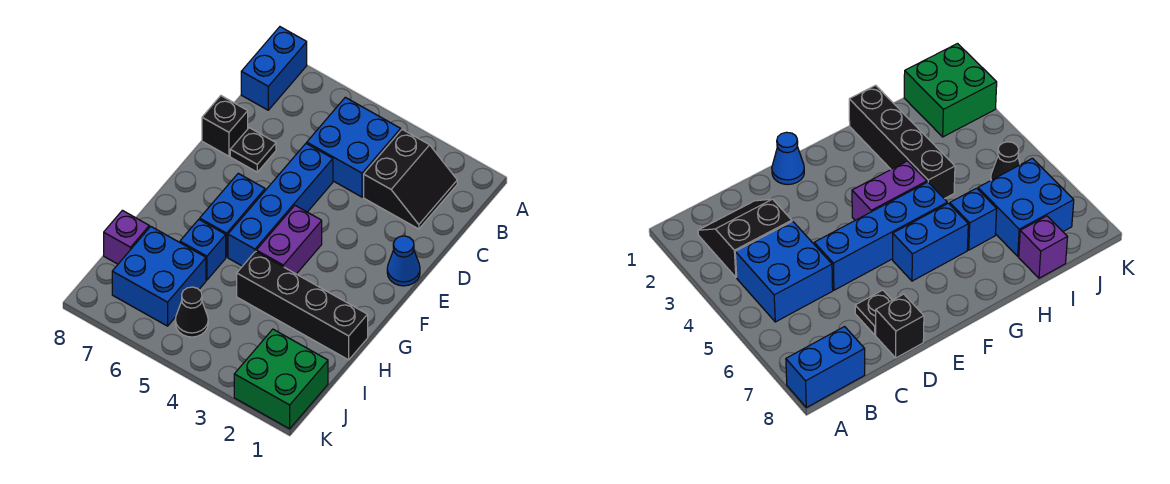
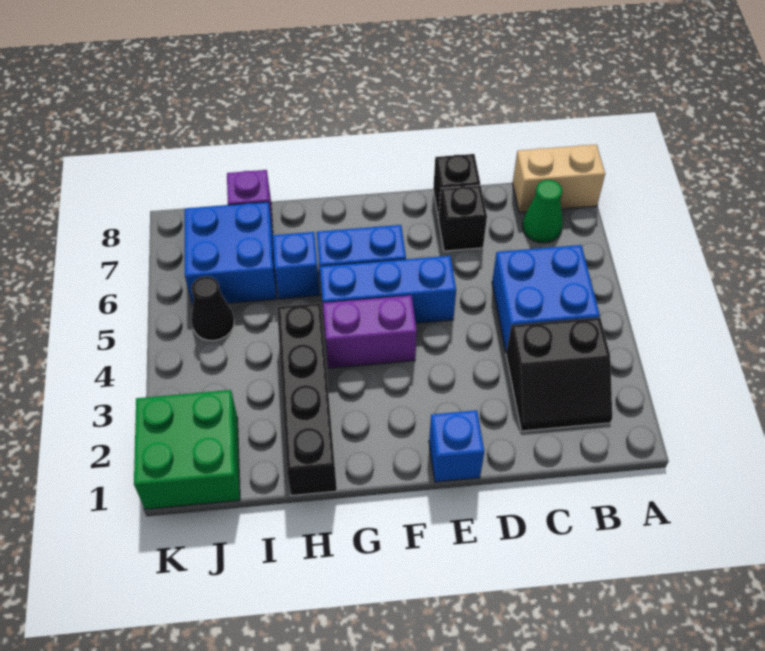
blue brick A8:B8 level 1 -> tan brick A8:B8 level 1
none -> green cone B7 level 1
blue brick D5:G5 level 1 -> blue brick E5:G5 level 1
black plate D7 level 1 -> black brick D7 level 1
blue cone E1 level 1 -> blue brick E1 level 1

